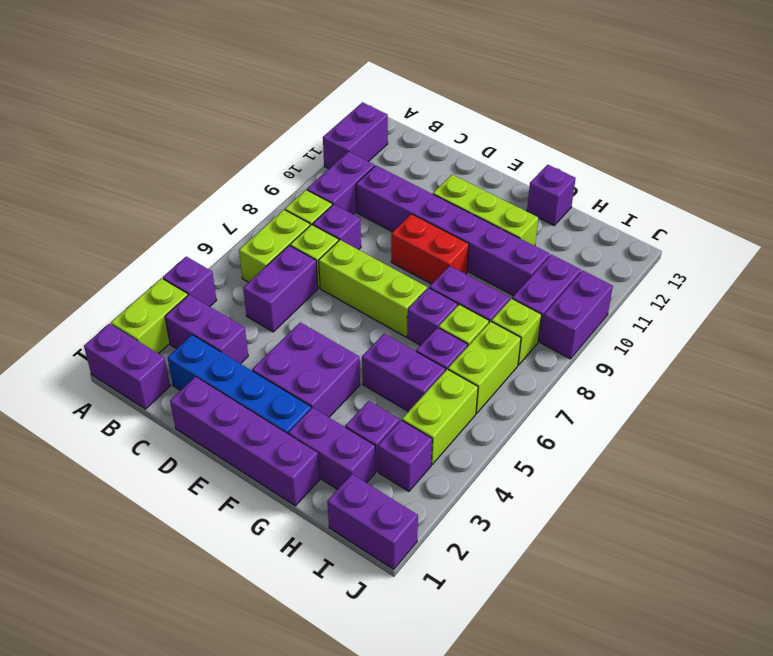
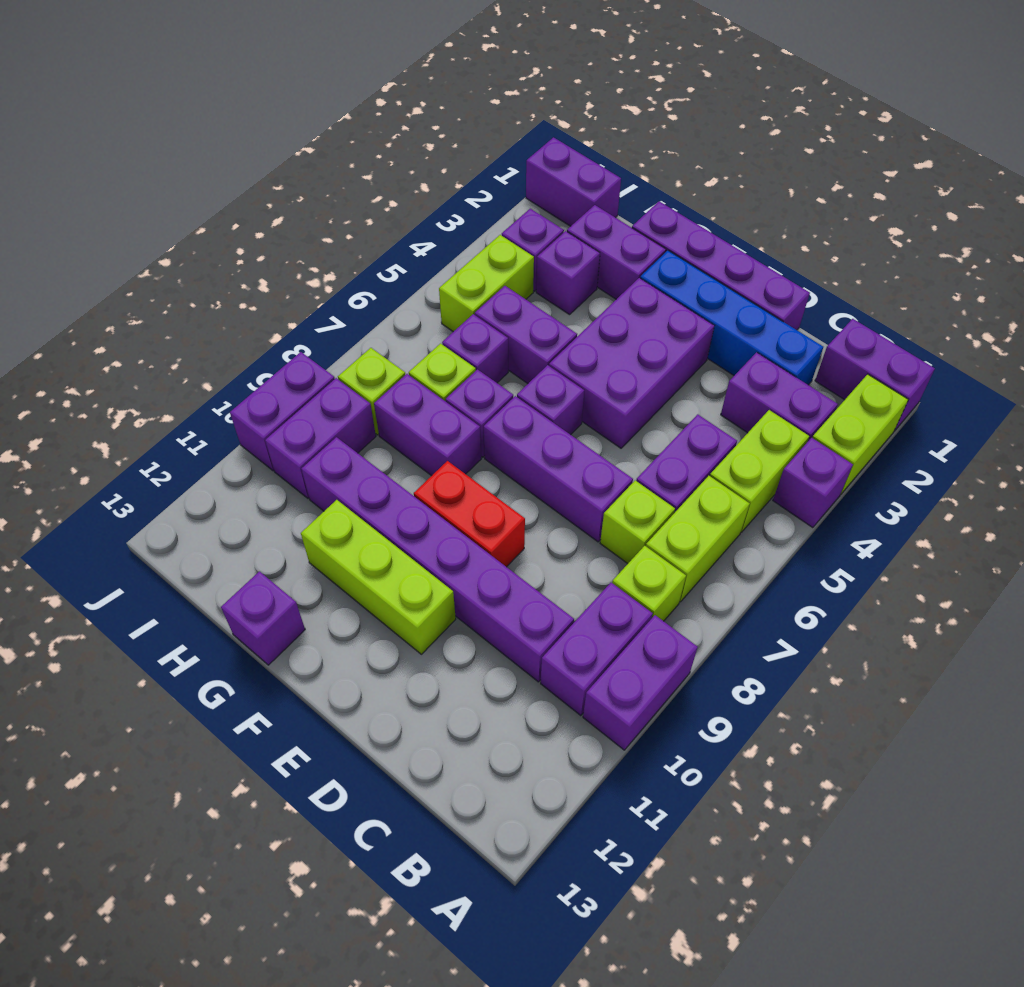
purple brick A11:A12 level 1 -> purple brick A9:A10 level 1
purple brick C8 level 1 -> purple brick F6 level 1
lime brick D7:F7 level 1 -> purple brick D7:F7 level 1
purple brick E3:F4 level 1 -> purple brick E3:F5 level 1
lime brick I6:I7 level 1 -> lime brick B4:B5 level 1

